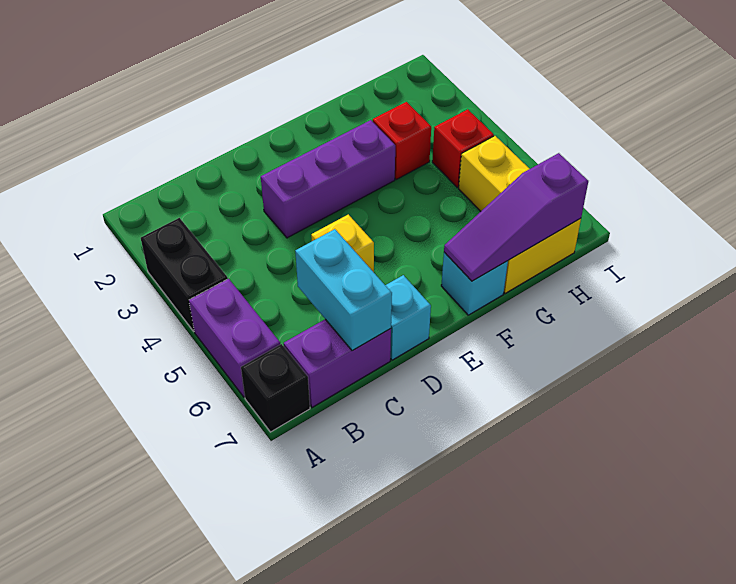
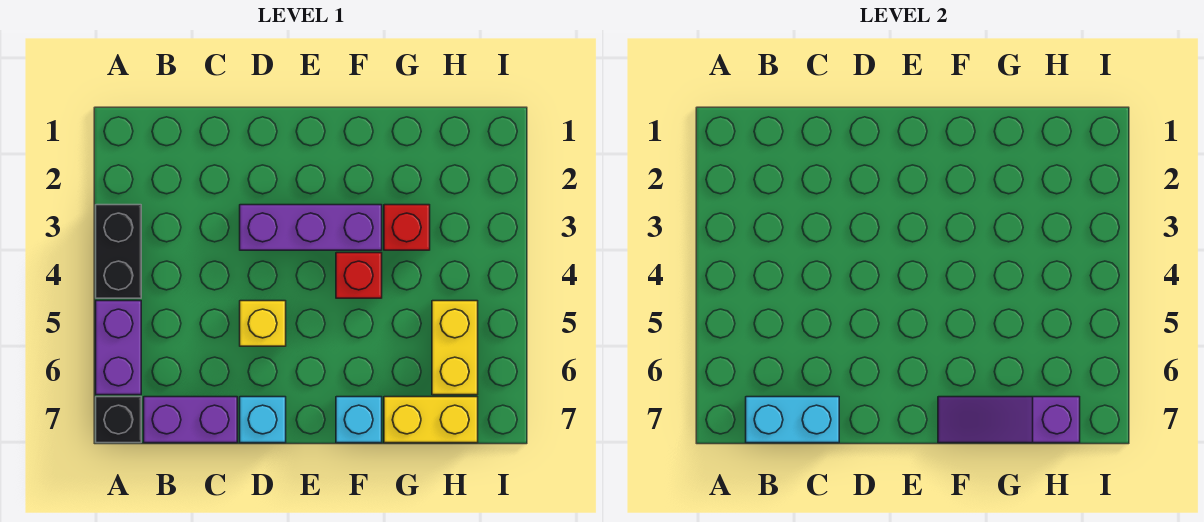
cyan brick C6:C7 level 2 -> cyan brick B7:C7 level 2
red brick H4 level 1 -> red brick F4 level 1

